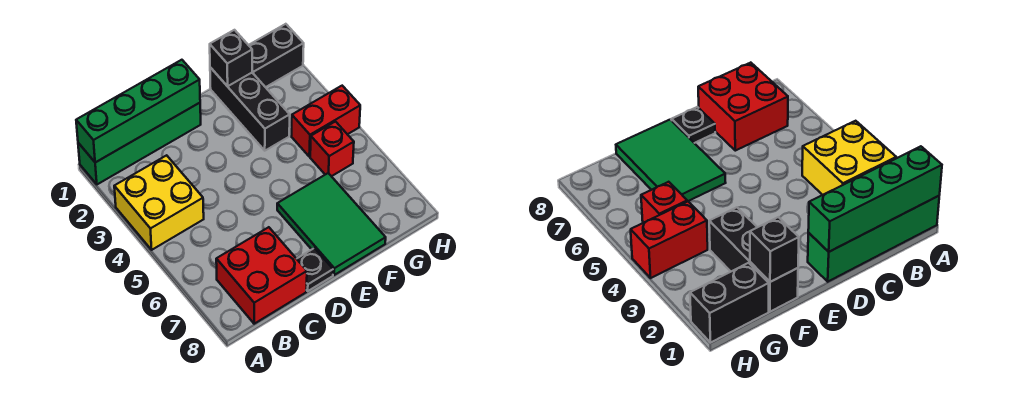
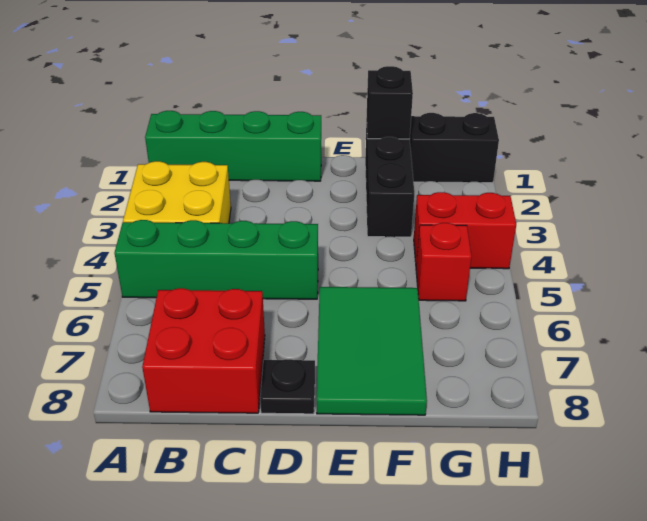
green brick A1:D1 level 2 -> green brick A5:D5 level 1

